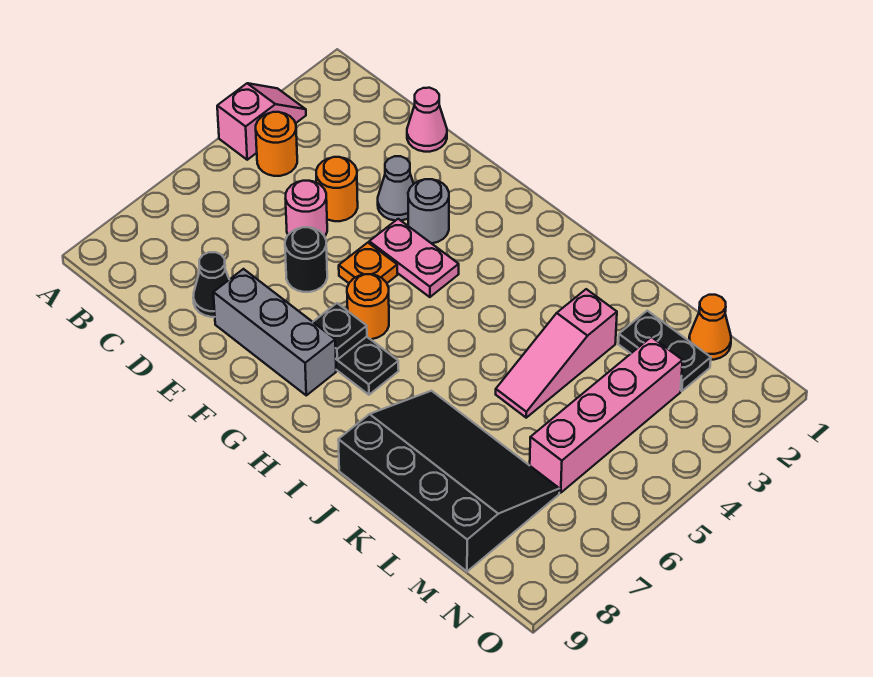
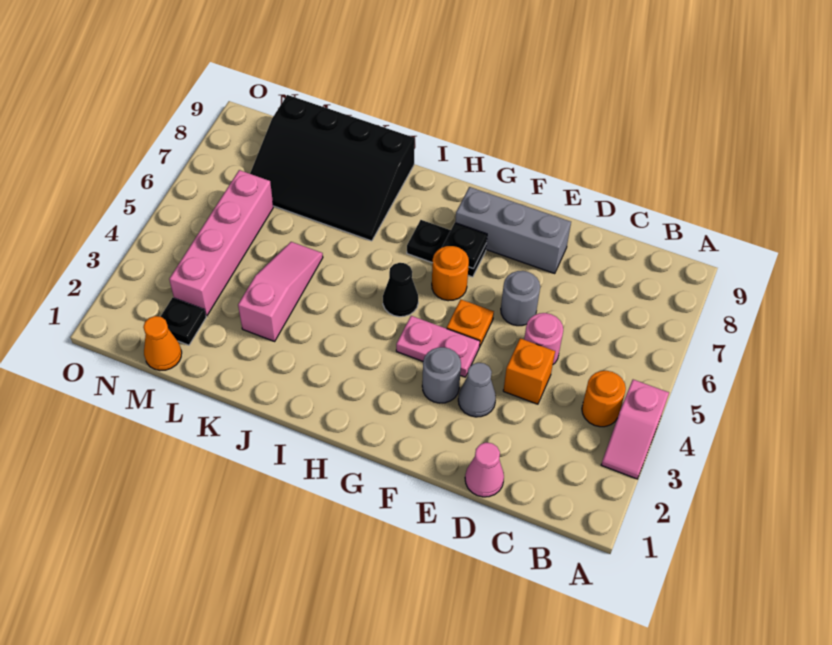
orange round brick D4 level 1 -> orange brick D4 level 1
black cone D8 level 1 -> black cone H5 level 1
black round brick E6 level 1 -> grey round brick E6 level 1
black plate L2:M2 level 1 -> black plate M2 level 1

